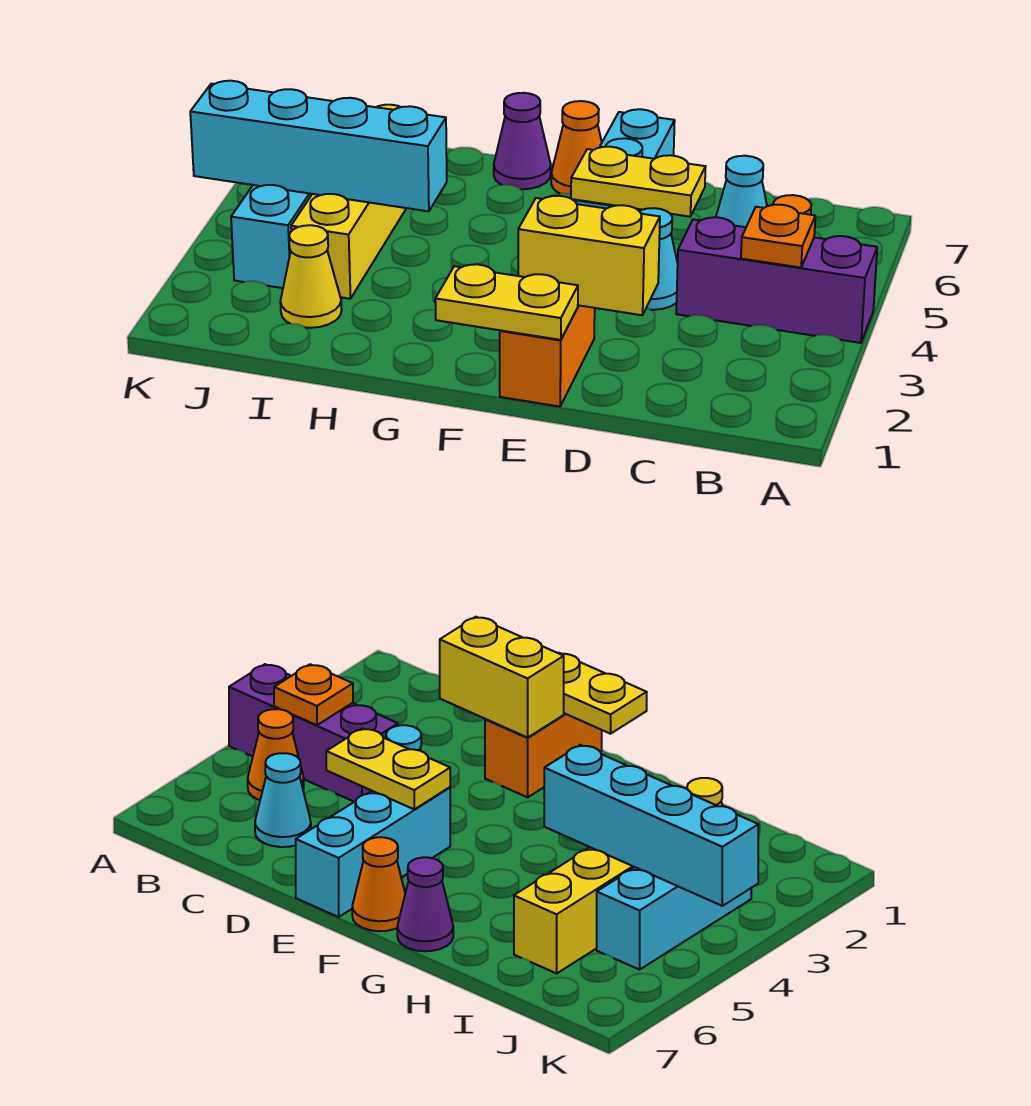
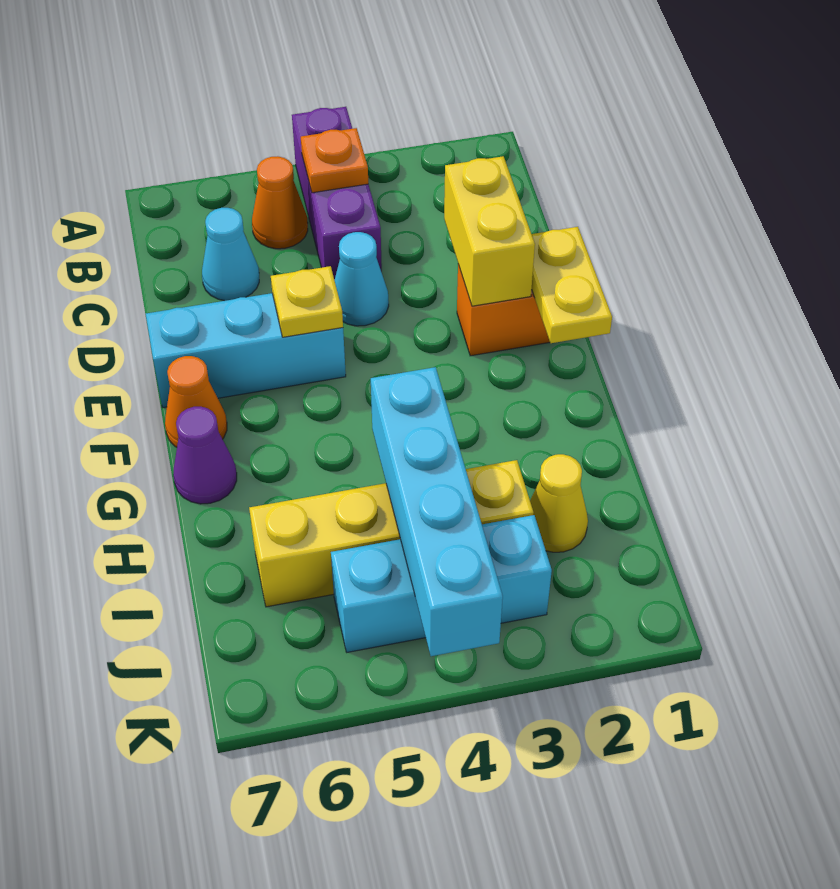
yellow plate D5:E5 level 2 -> yellow plate E5 level 2

